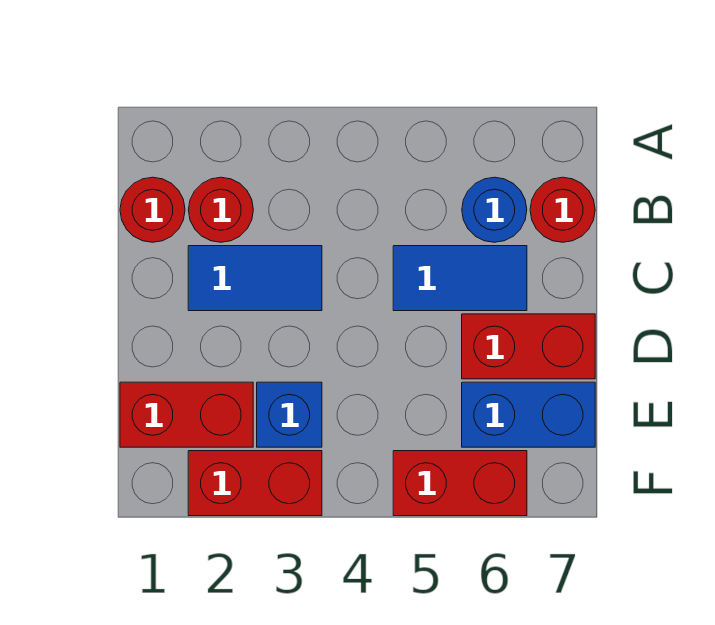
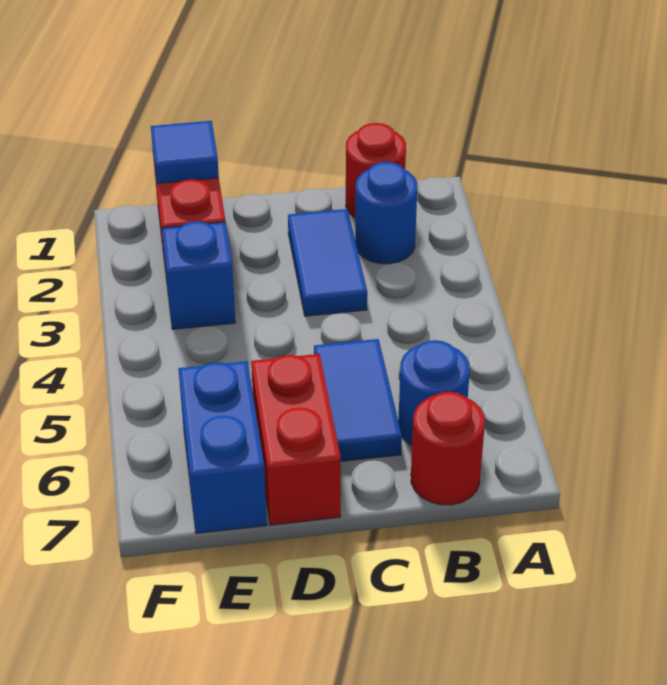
red round brick B2 level 1 -> blue round brick B2 level 1
none -> blue tile E1 level 2
red brick F2:F3 level 1 -> none
red brick F5:F6 level 1 -> none

